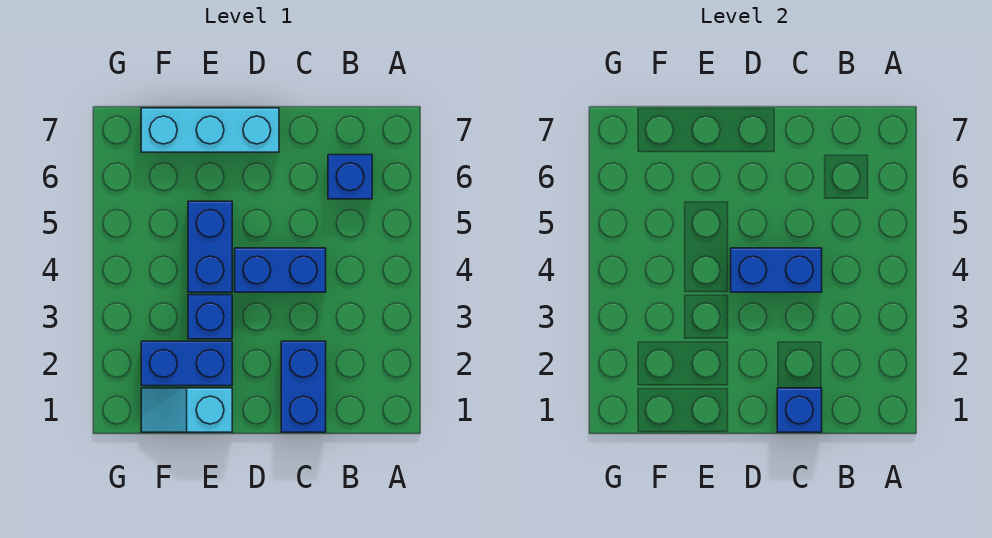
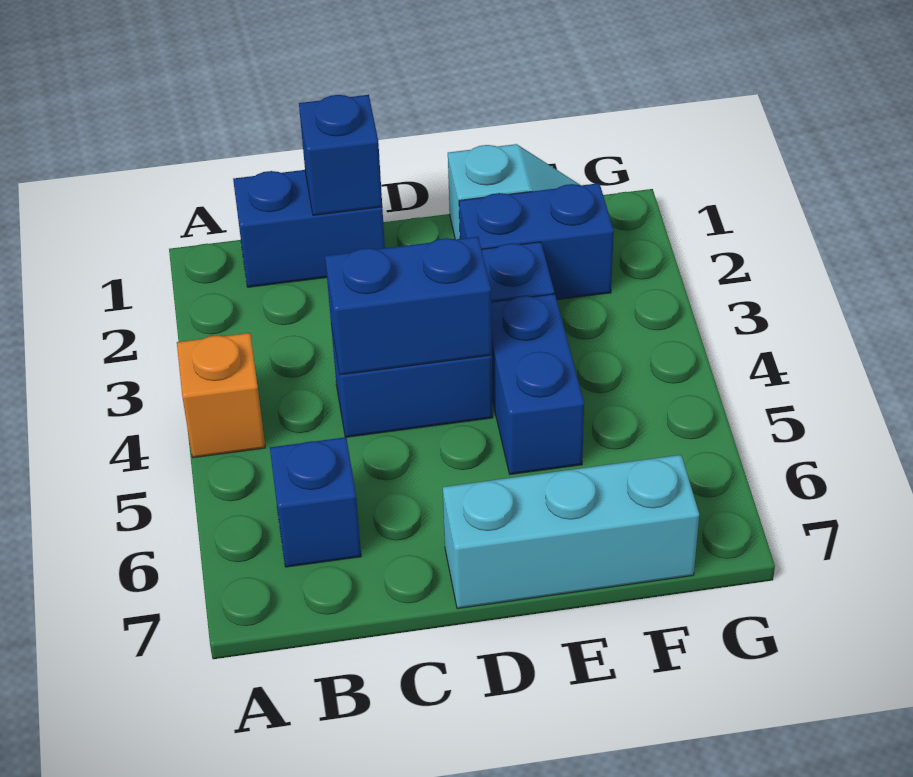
none -> orange brick A4 level 1
blue brick C1:C2 level 1 -> blue brick B1:C1 level 1

